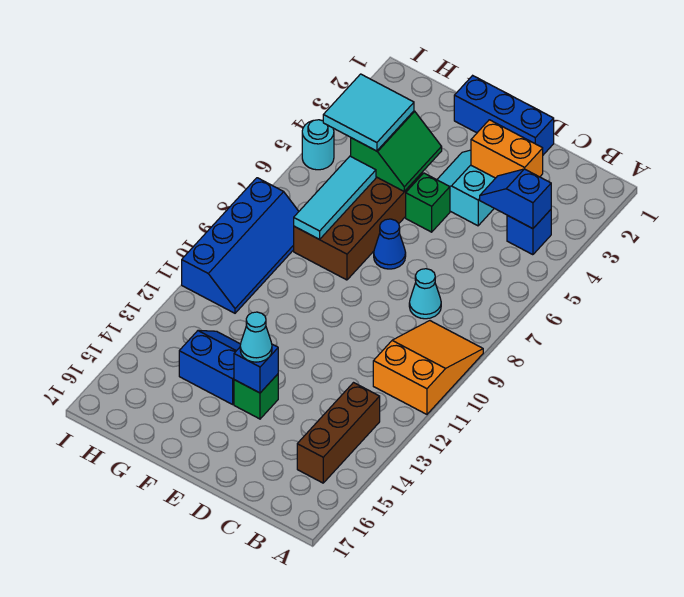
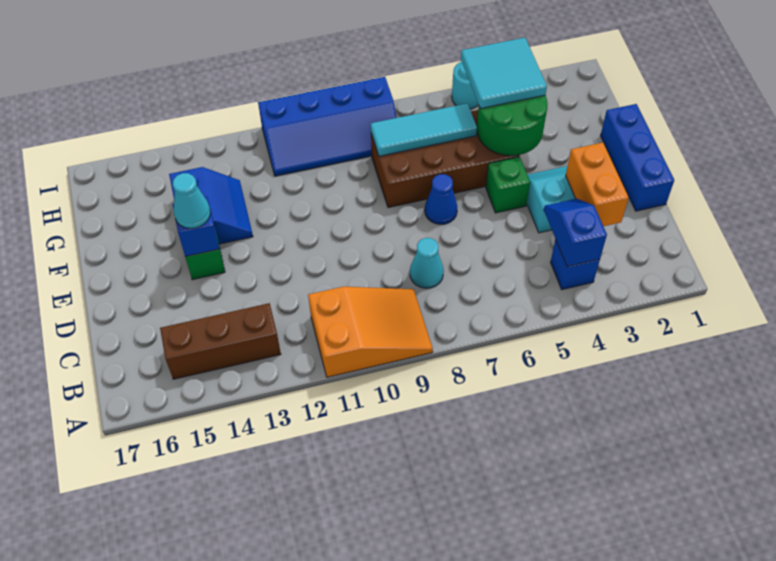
green slope F4:G5 level 2 top G -> green round brick F4:G5 level 2

